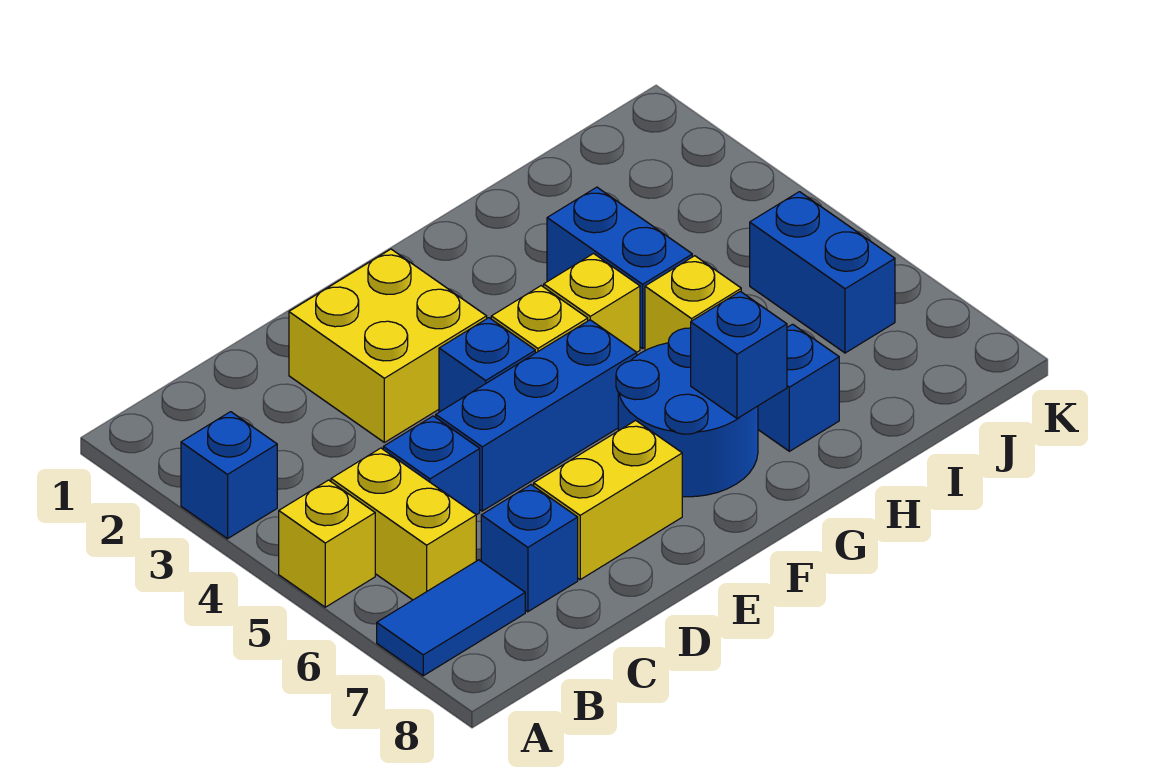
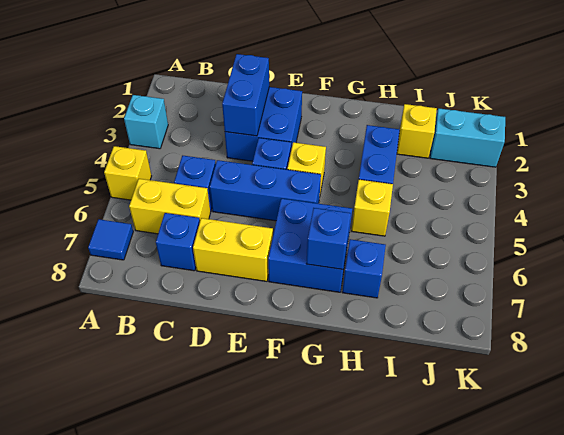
blue brick A3 level 1 -> cyan brick A3 level 1
blue tile A7:B7 level 1 -> blue tile A7 level 1
yellow brick B5:B6 level 1 -> yellow brick B6:C6 level 1
yellow brick D2:E3 level 1 -> blue brick D2:E3 level 1
blue round brick F6:G7 level 1 -> blue brick F6:G7 level 1
yellow brick G4 level 1 -> yellow brick I2 level 1
none -> cyan brick J2:K2 level 1
blue brick J5:J6 level 1 -> blue brick D2:D3 level 2

